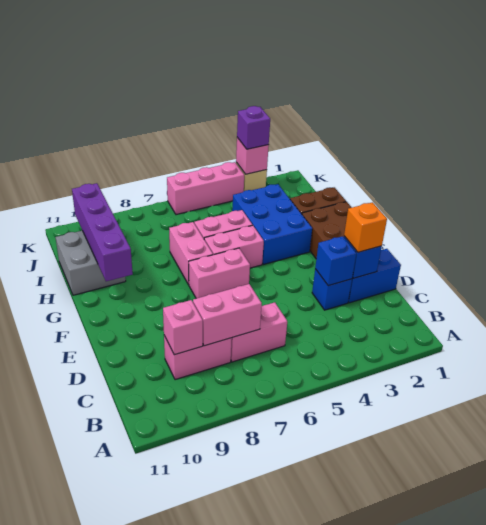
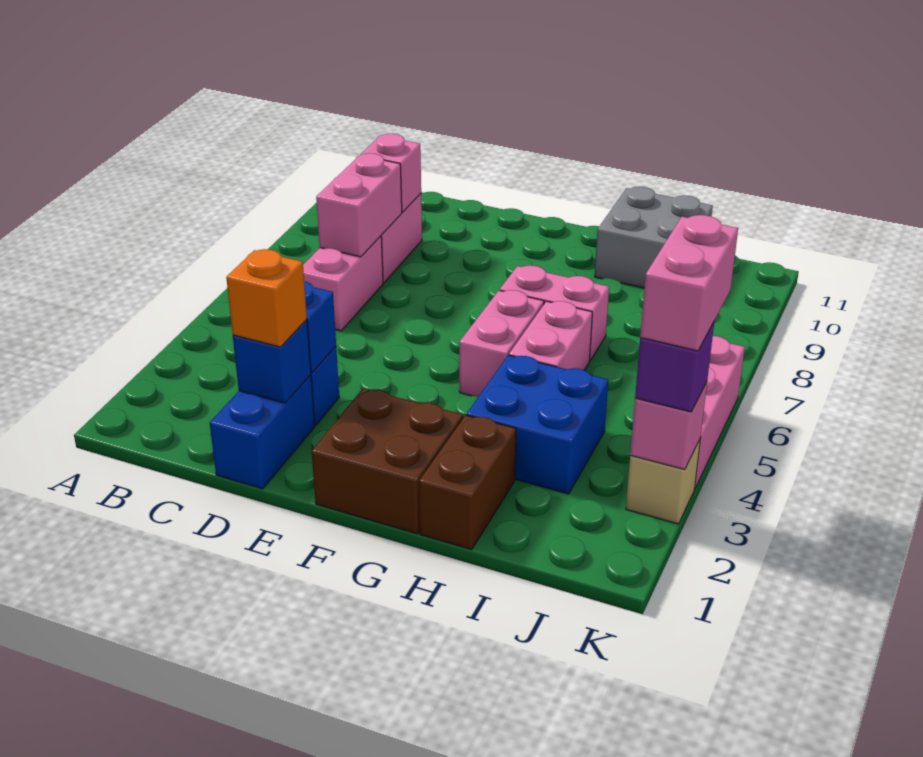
pink brick F6:F7 level 1 -> pink brick K3:K4 level 4
blue brick G3:I4 level 1 -> blue brick H3:I4 level 1
purple brick G10:J10 level 2 -> none

